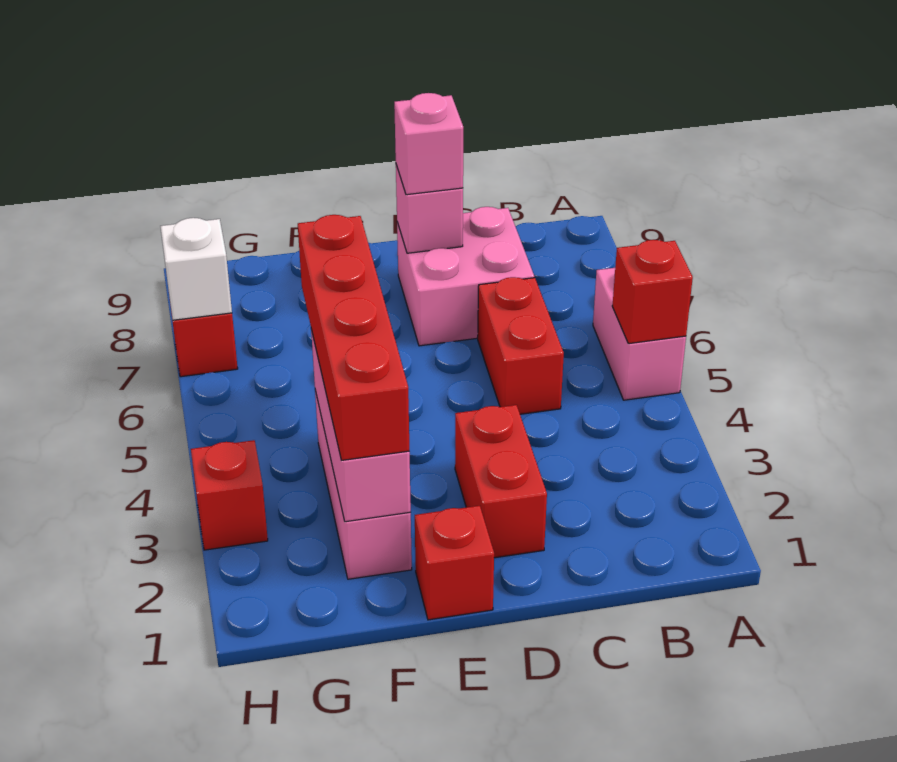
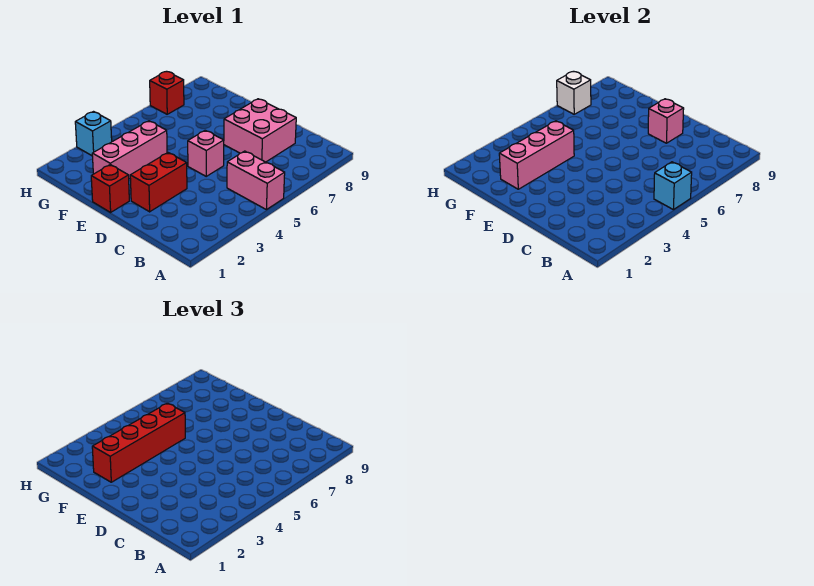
pink brick A5:A6 level 1 -> pink brick A5:B5 level 1
red brick A5 level 2 -> cyan brick A5 level 2
red brick C5:C6 level 1 -> none
pink brick D8 level 3 -> pink brick D5 level 1
red brick H3 level 1 -> cyan brick H3 level 1

